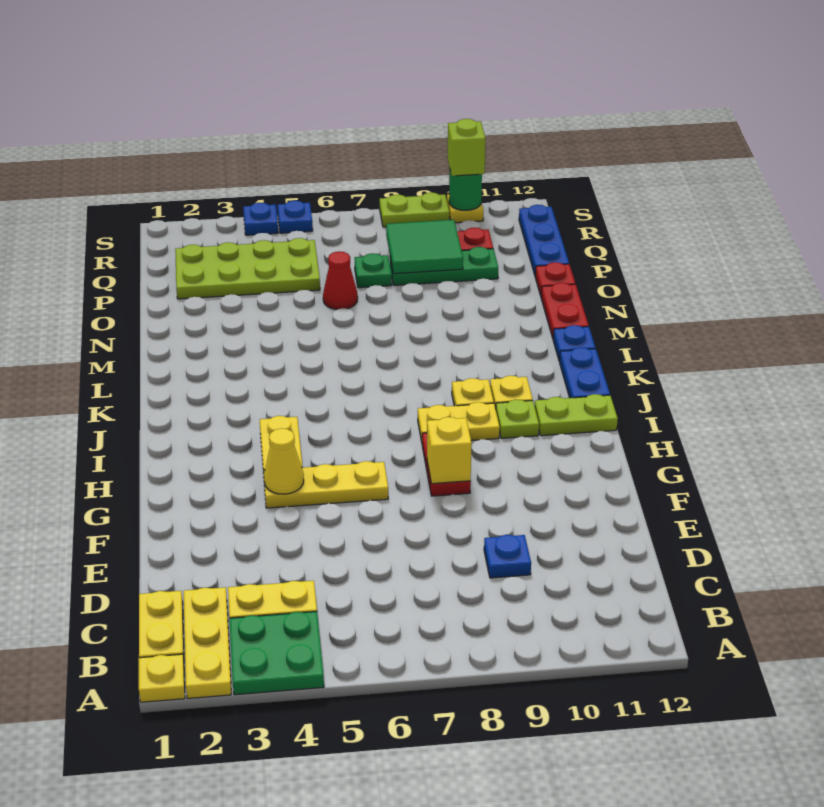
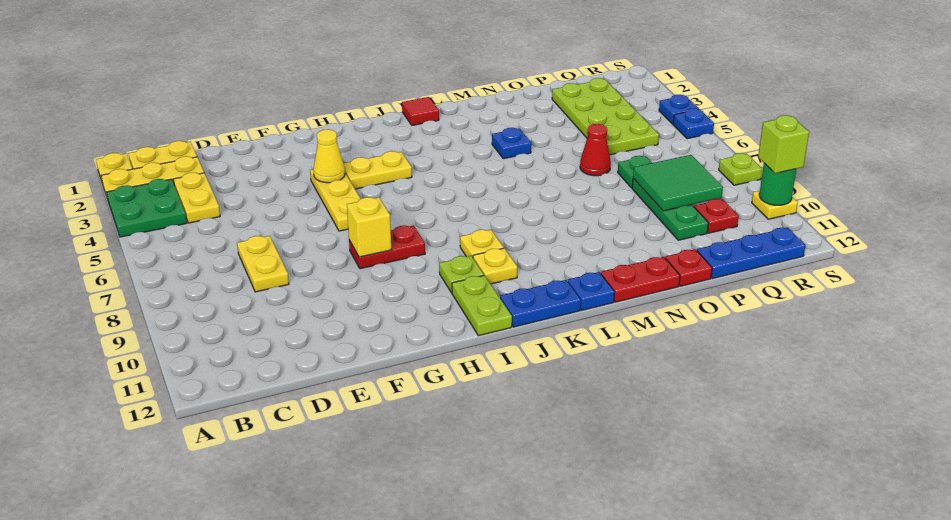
blue plate D9 level 1 -> blue plate M4 level 1
yellow plate I8:I9 level 1 -> yellow plate D7:D8 level 1
none -> red tile K1 level 1
lime plate S8:S9 level 1 -> lime plate S8 level 1

